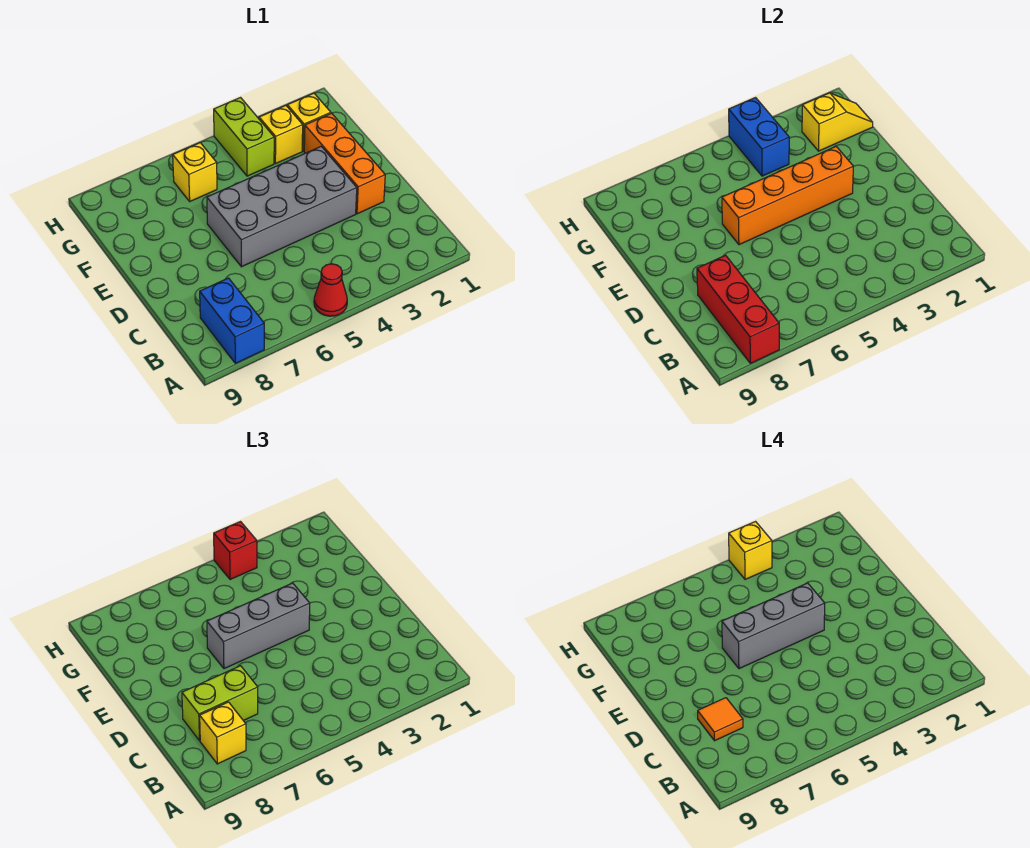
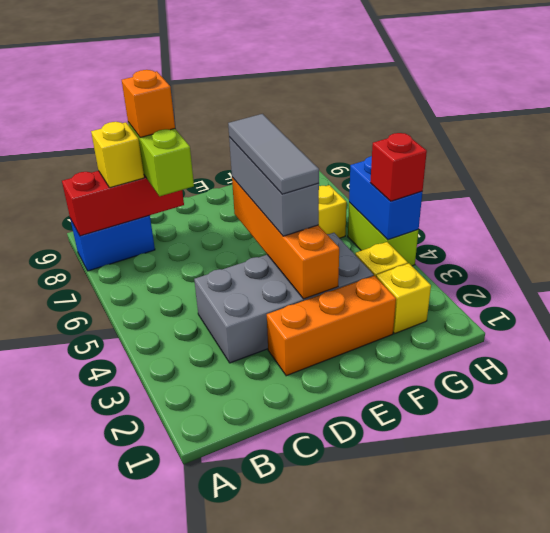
red cone A5 level 1 -> none
orange tile C8 level 4 -> orange brick C8 level 4
grey brick D3:E6 level 1 -> grey brick C3:F4 level 1
grey brick E4:E6 level 4 -> grey tile E4:E6 level 4
yellow slope G1:G2 level 2 top 2 -> none
lime brick G4:H4 level 1 -> lime brick H4:H5 level 1
blue brick G4:H4 level 2 -> blue brick H4:H5 level 2
yellow brick H4 level 4 -> none

